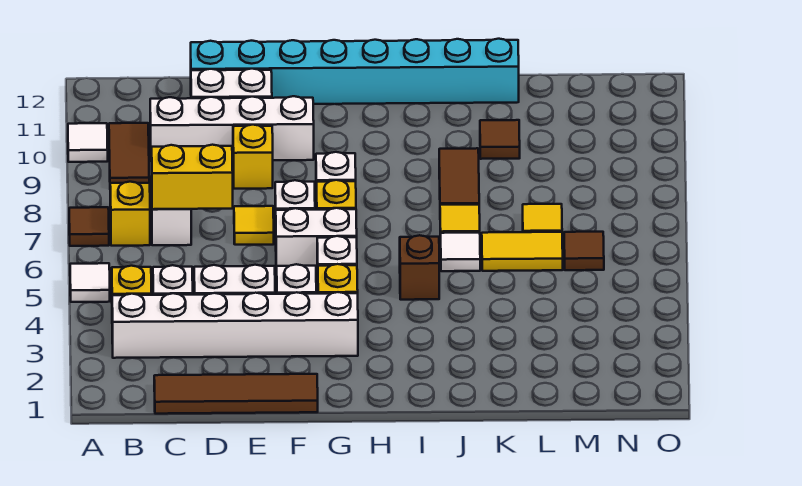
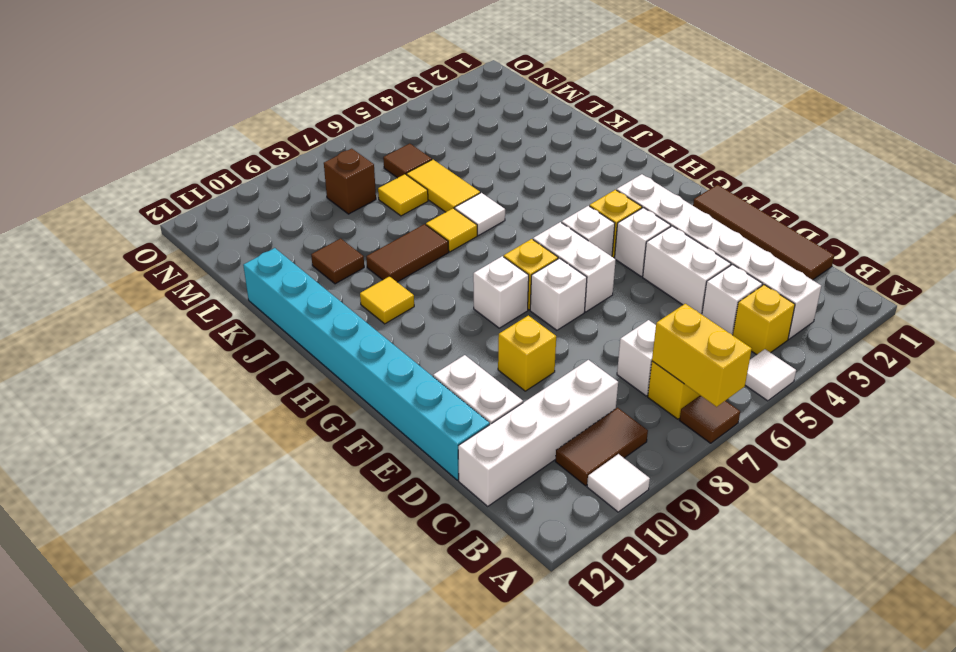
yellow brick C7:D7 level 2 -> yellow brick A7:B7 level 2
white brick C10:F10 level 1 -> white brick C9:C12 level 1
yellow tile E7 level 1 -> yellow tile I10 level 1
brown brick I5 level 1 -> brown brick M8 level 1

